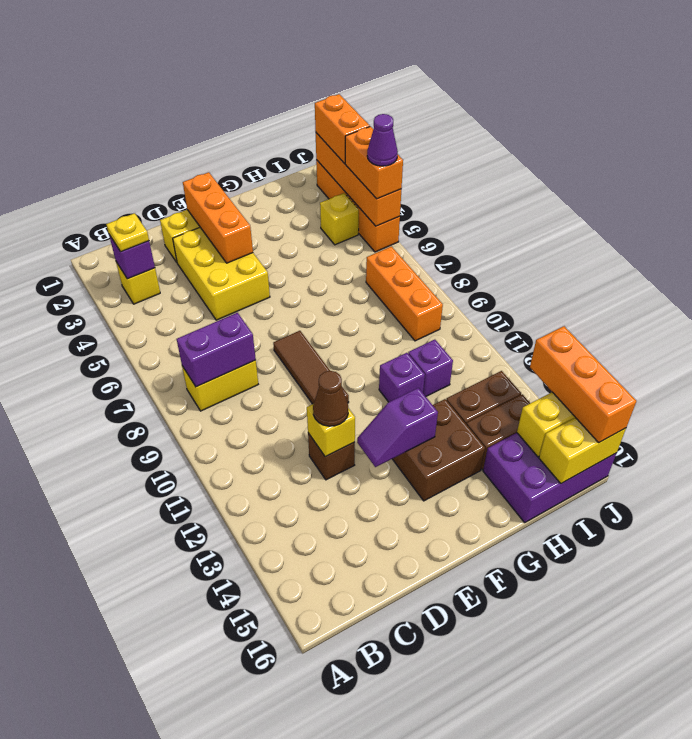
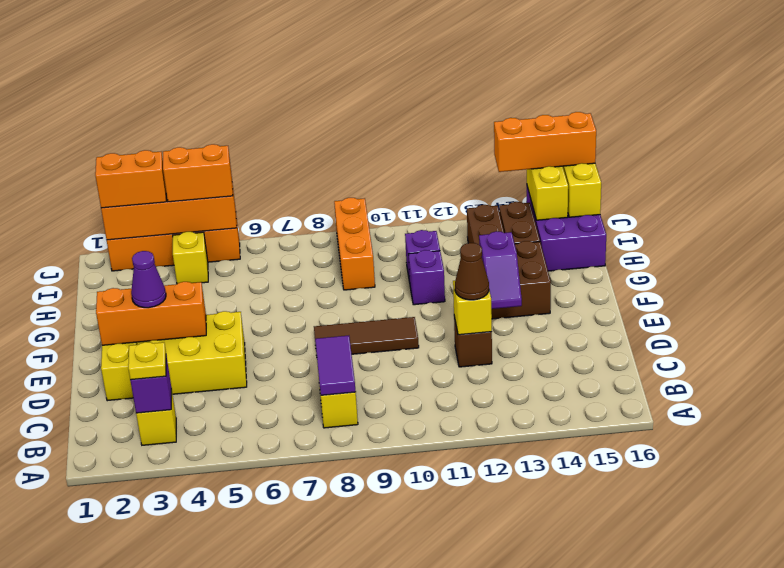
purple brick B8:C8 level 2 -> purple tile B8:C8 level 2
orange brick I7:I9 level 1 -> orange brick H9:J9 level 1
purple cone J5 level 4 -> purple cone E3 level 3

